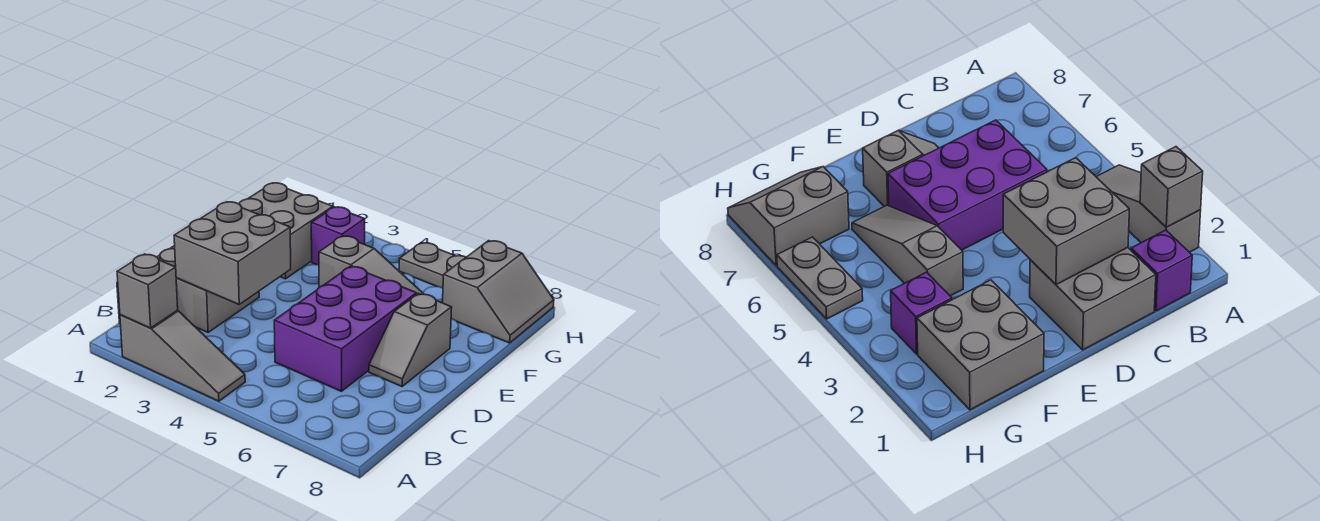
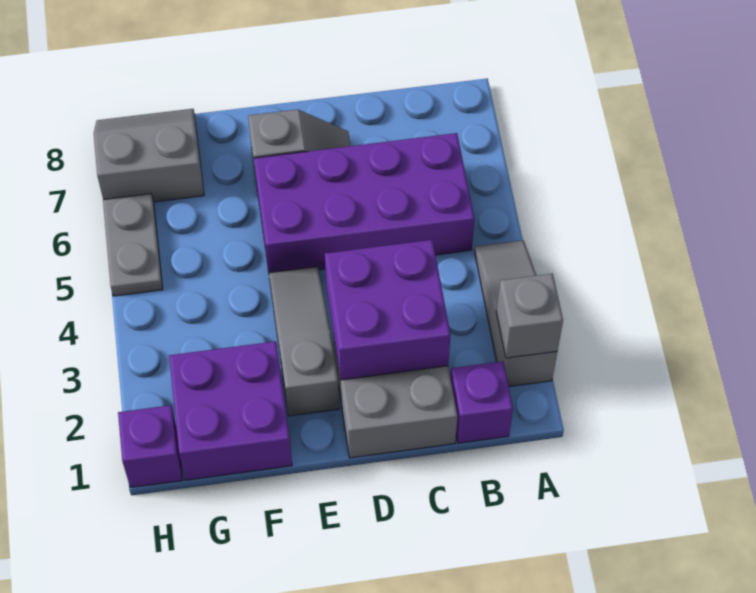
grey brick C2:D3 level 2 -> purple brick C2:D3 level 2
purple brick C5:E6 level 1 -> purple brick B5:E6 level 1
grey brick F1:G2 level 1 -> purple brick F1:G2 level 1
grey slope F4:F6 level 1 top 4 -> grey slope E2:E4 level 1 top 2
purple brick G3 level 1 -> purple brick H1 level 1

